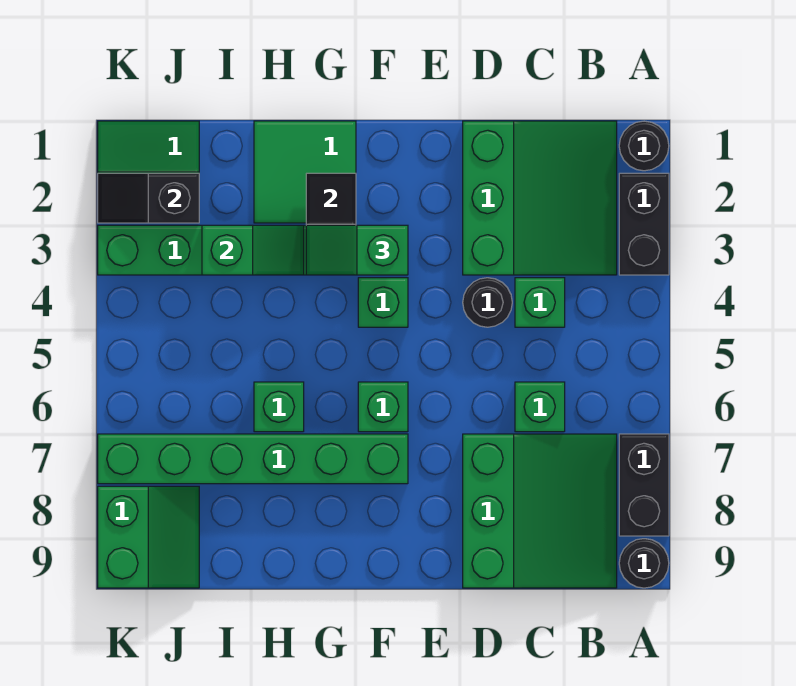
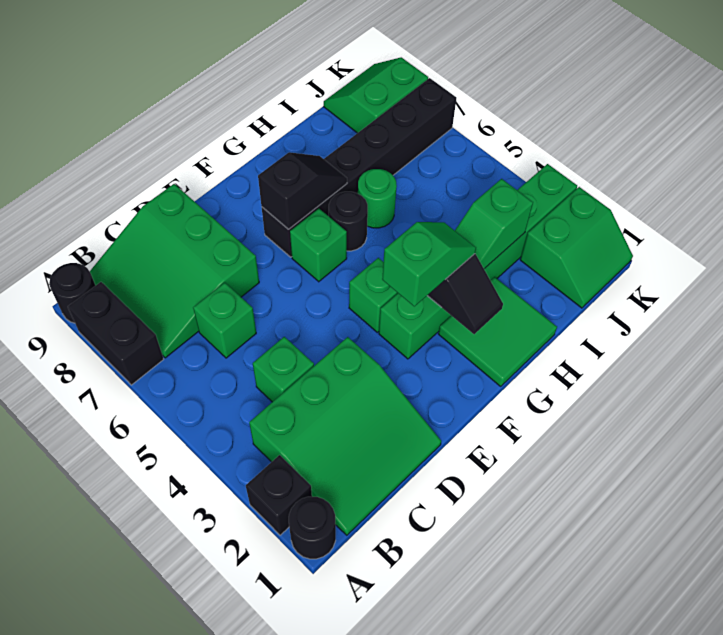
black brick A2:A3 level 1 -> black brick A2 level 1
green slope B1:D3 level 1 top D -> green slope B1:D3 level 1 top 3
black round brick D4 level 1 -> black round brick G6 level 1
green brick F7:K7 level 1 -> black brick F7:K7 level 1
green brick H6 level 1 -> green round brick H6 level 1
black slope J2:K2 level 2 top J -> black slope F7:G7 level 2 top F
green slope J8:K9 level 1 top K -> green slope J8:K9 level 1 top 8

